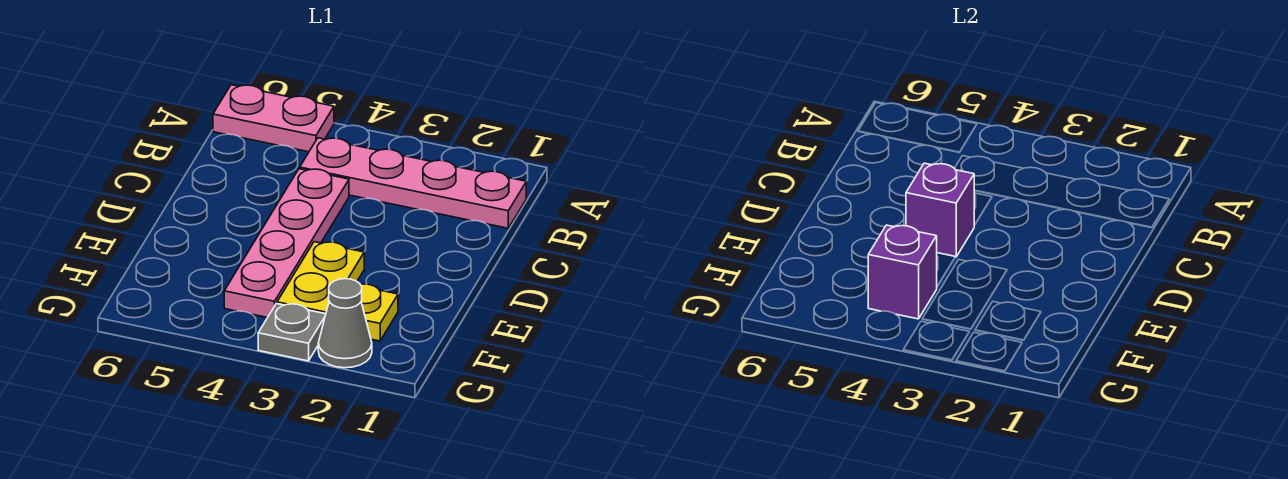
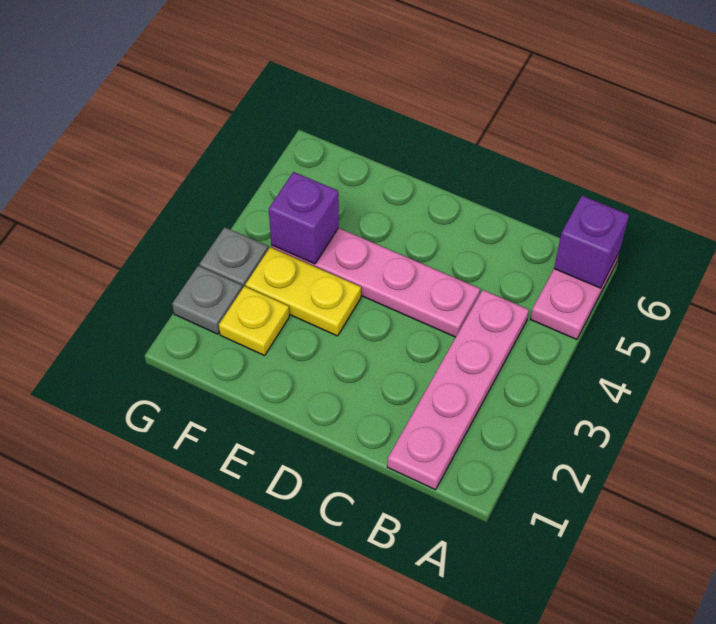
purple brick D4 level 2 -> purple brick A6 level 2
grey cone G2 level 1 -> grey plate G2 level 1

